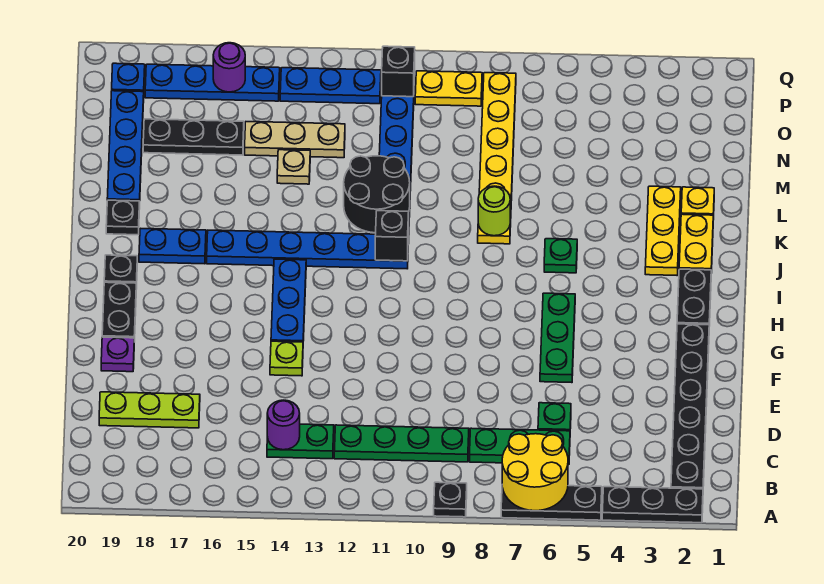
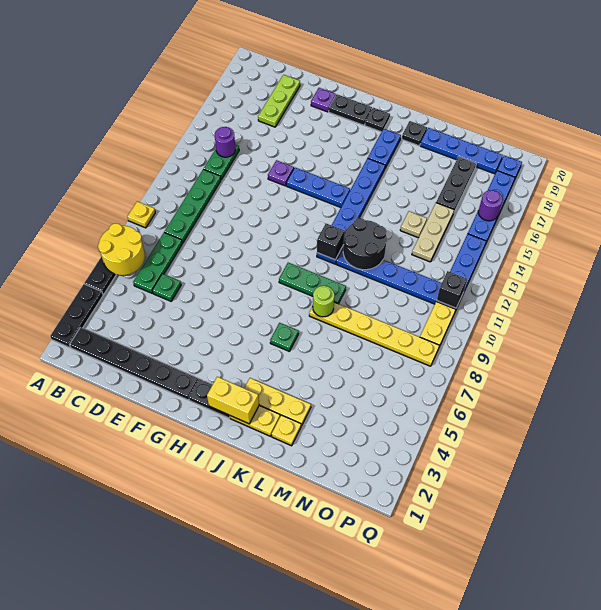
black plate A9 level 1 -> yellow plate A9 level 1
green plate F6:H6 level 1 -> green plate I9:K9 level 1
lime plate F14 level 1 -> purple plate F14 level 1
none -> yellow brick I2:J2 level 2

